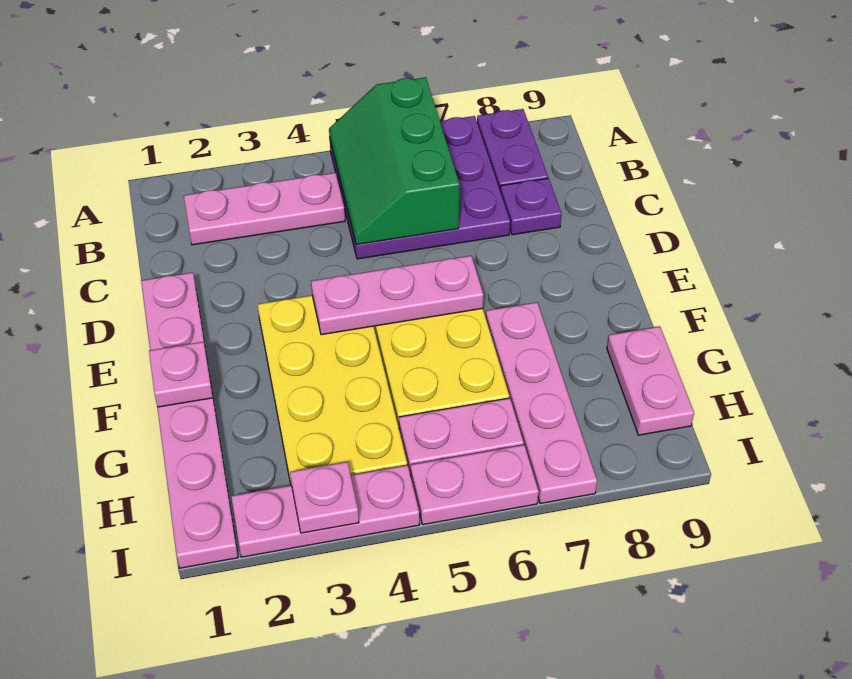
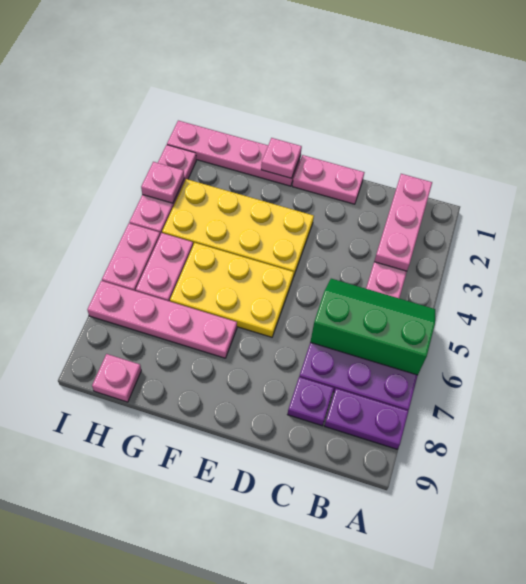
pink plate E4:E6 level 2 -> pink plate B1:B3 level 2
pink plate G9:H9 level 1 -> pink plate H9 level 1

